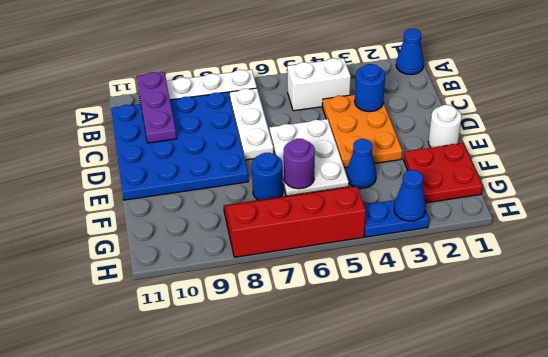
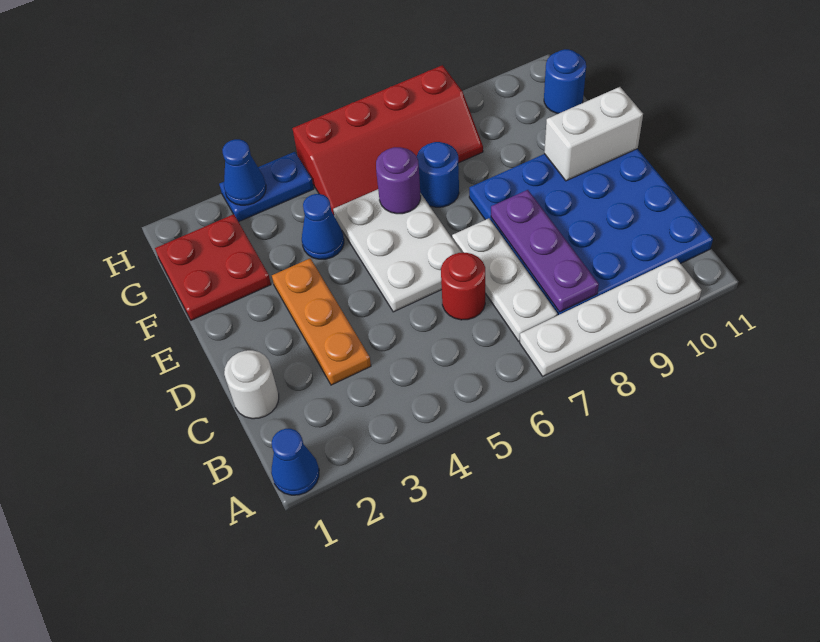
purple plate A10:C10 level 2 -> purple plate B8:D8 level 2
white brick B4:B5 level 1 -> white brick E10:E11 level 2
orange plate C3:E4 level 1 -> orange plate C3:E3 level 1
blue round brick C3 level 2 -> blue round brick G11 level 1
none -> red round brick C6 level 1
white round brick E1 level 1 -> white round brick C1 level 1

